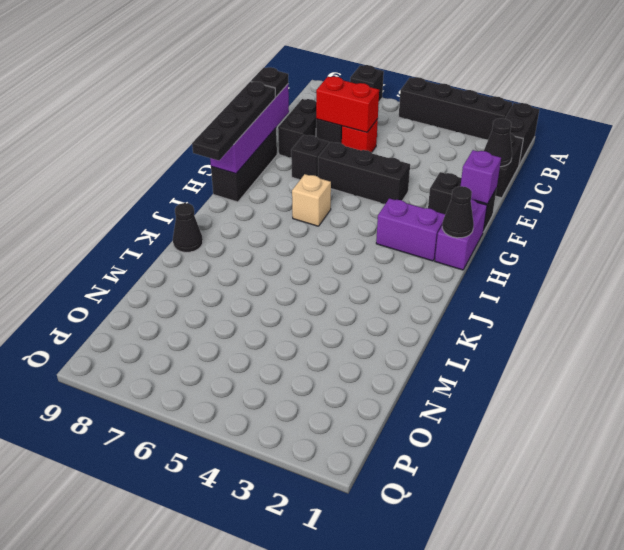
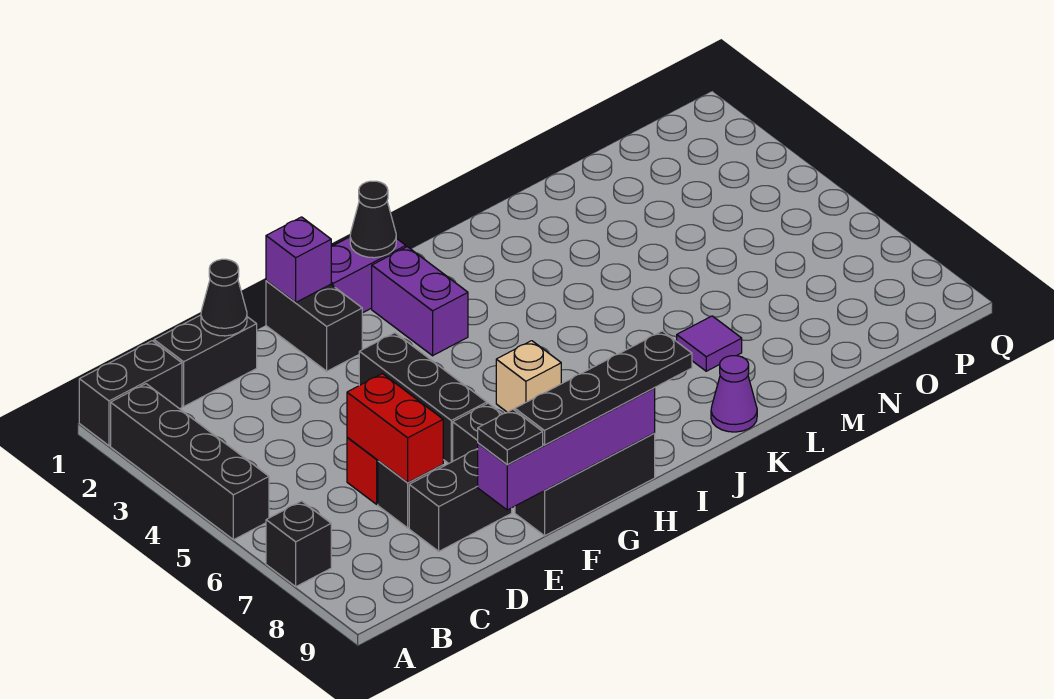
black cone K9 level 1 -> purple cone K9 level 1
none -> purple tile L7 level 1

